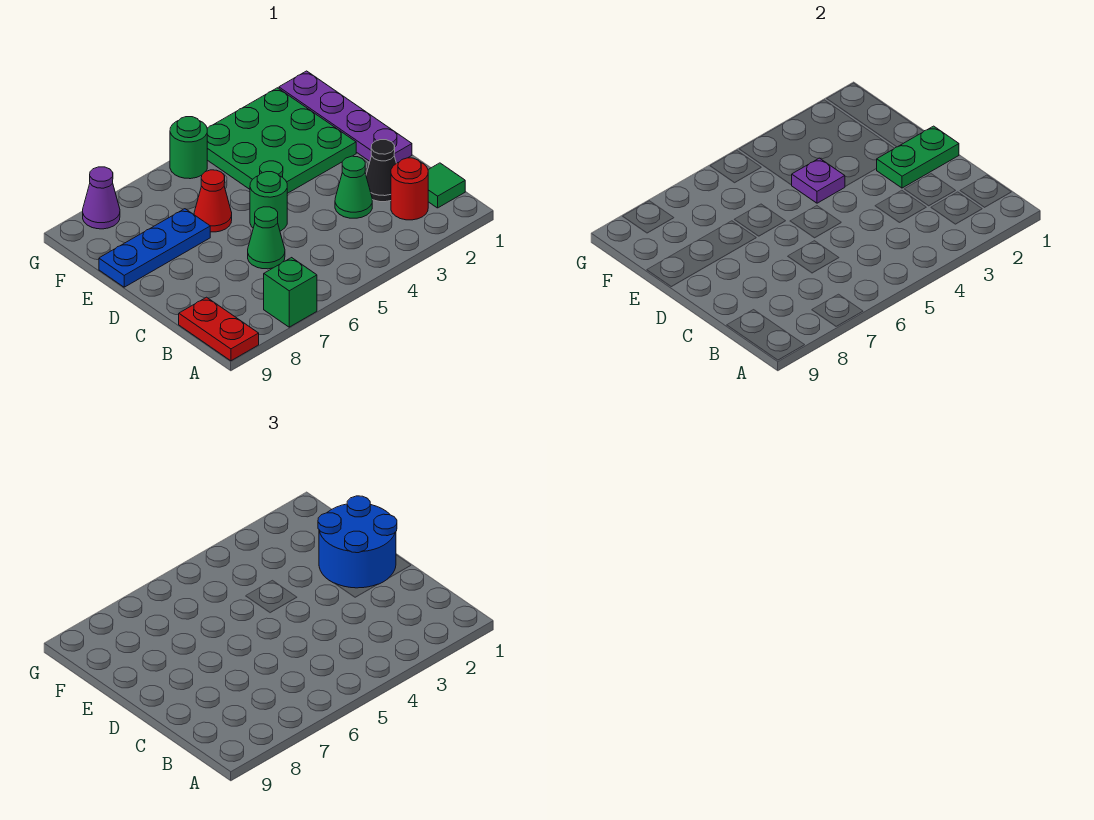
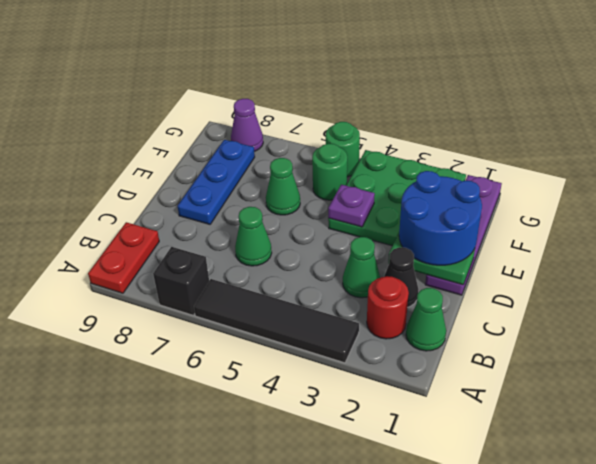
none -> black tile A3:A6 level 1
green brick A7 level 1 -> black brick A7 level 1
green tile B1 level 1 -> green cone B1 level 1
green round brick D5 level 1 -> green round brick F5 level 1
red cone E6 level 1 -> green cone E6 level 1
blue plate E7:E9 level 1 -> blue plate D8:F8 level 1

